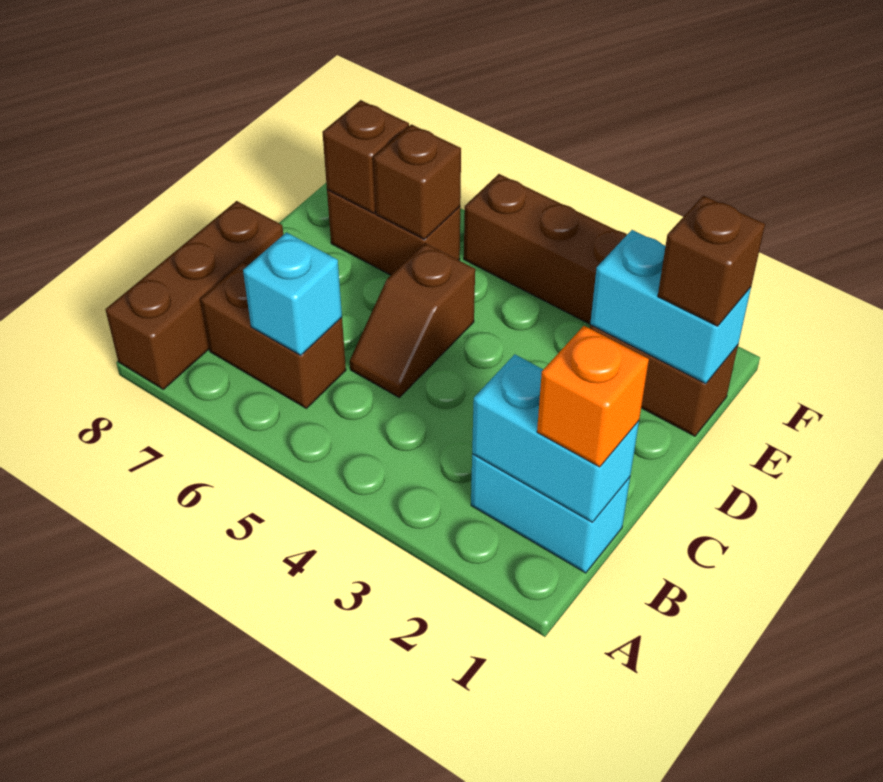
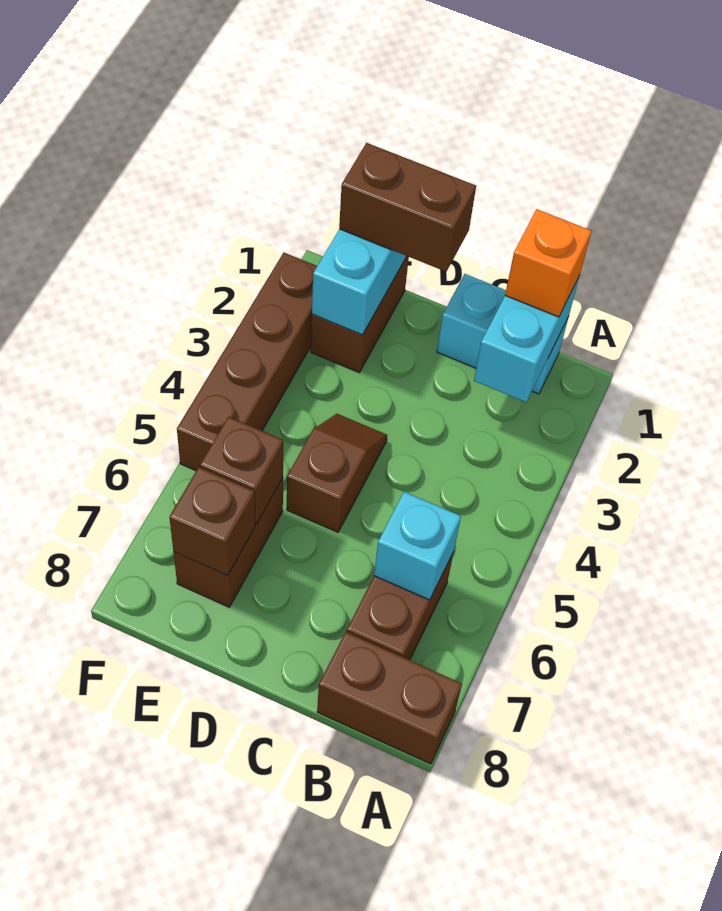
brown brick A8:C8 level 1 -> brown brick A8:B8 level 1
cyan brick B1:B2 level 1 -> cyan brick B1:C1 level 1
brown slope C5:D5 level 1 top D -> brown slope D4:D5 level 1 top 5
brown brick E1 level 3 -> brown brick D1:E1 level 3

